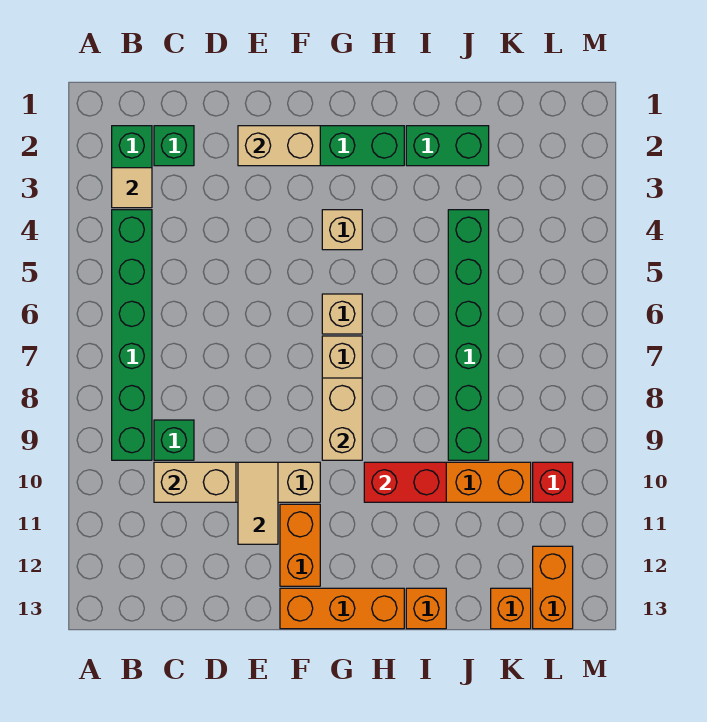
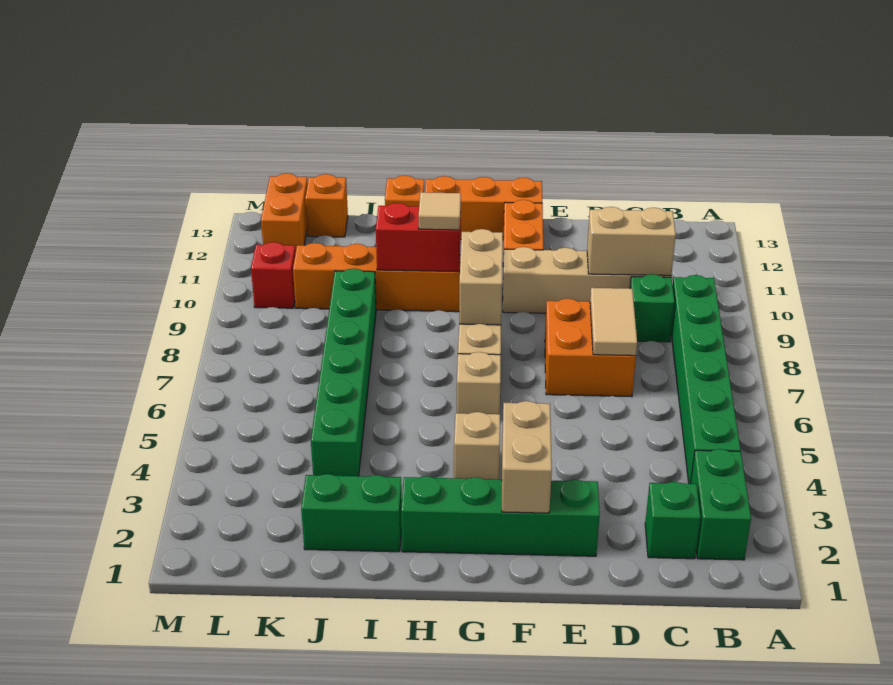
tan tile B3 level 2 -> tan tile H10 level 3
none -> orange brick D7:E8 level 1
tan brick E2:F2 level 2 -> tan brick F2:F3 level 2
tan tile E10:E11 level 2 -> tan tile D7:D8 level 2

